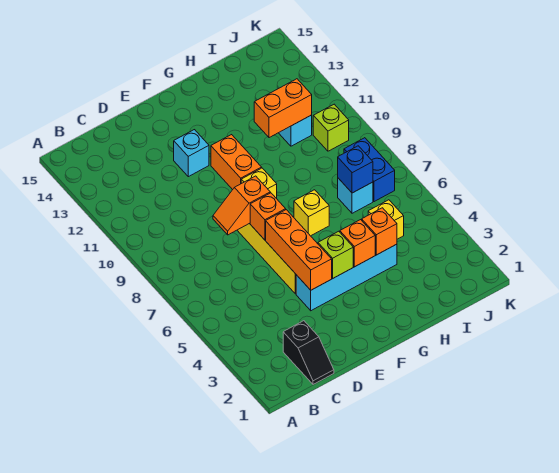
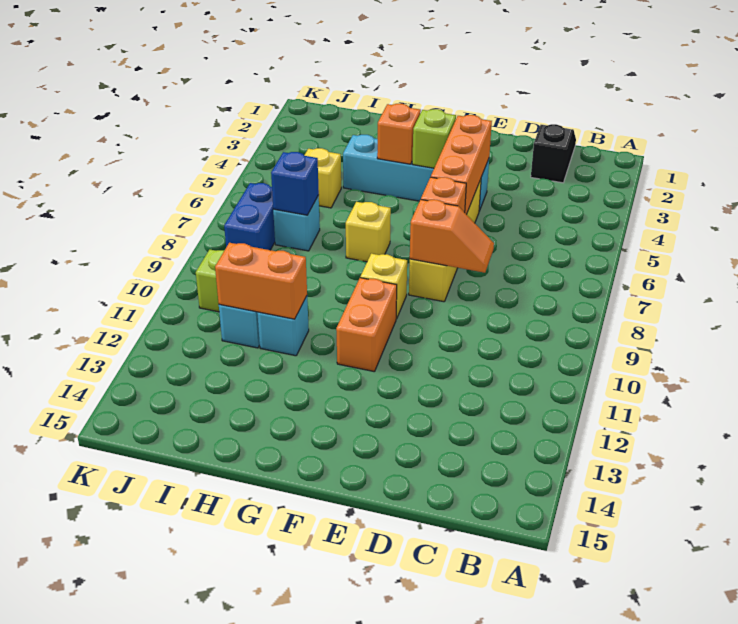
cyan brick E12 level 1 -> cyan brick H11 level 1
orange brick H4 level 2 -> none

